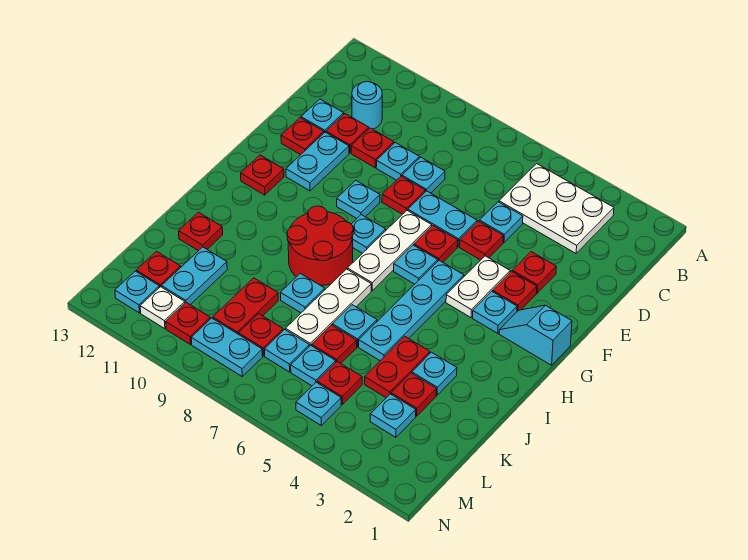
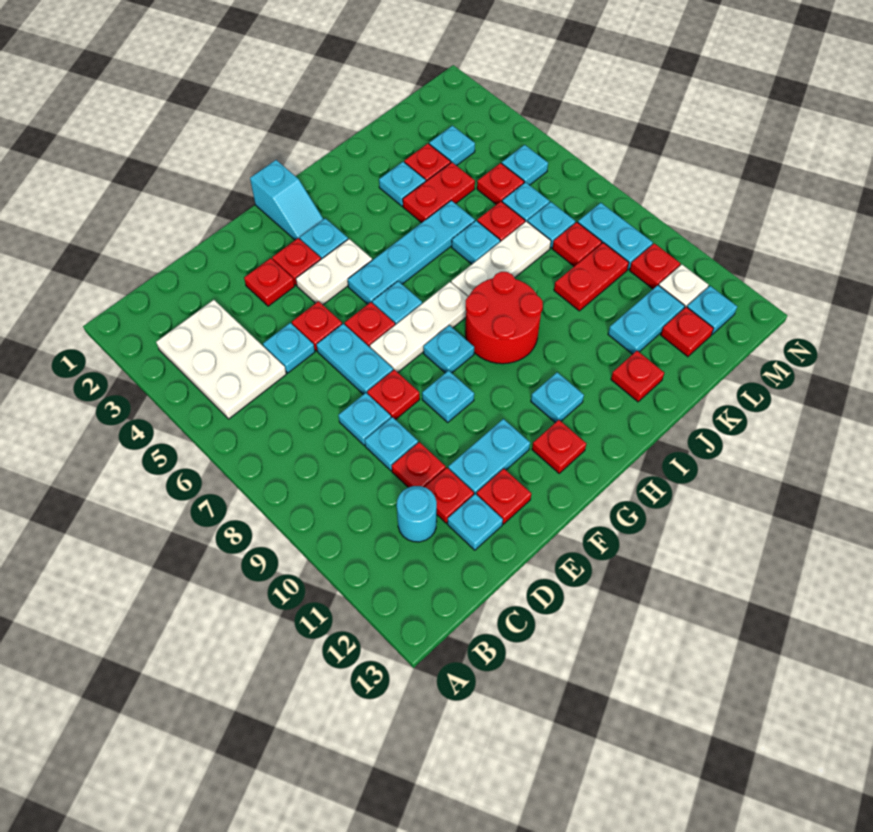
cyan plate J8 level 1 -> cyan plate H11 level 1

